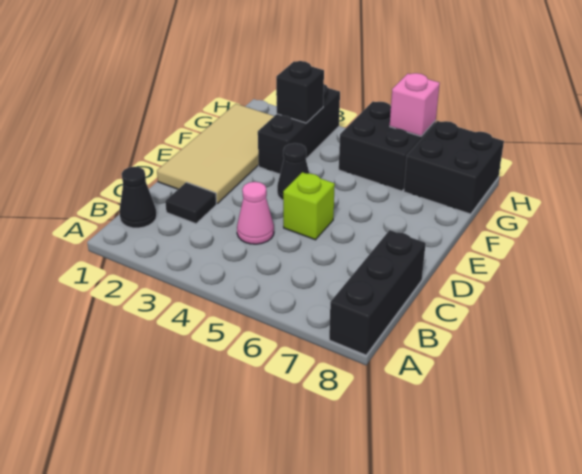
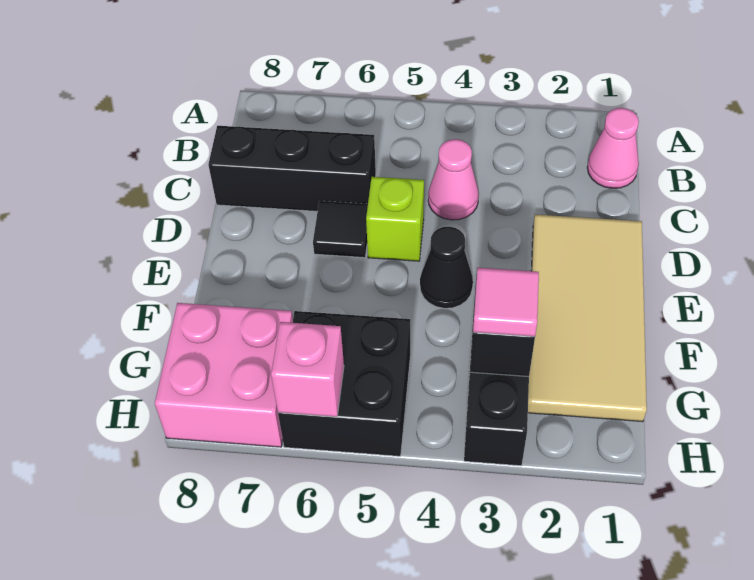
black brick A8:C8 level 1 -> black brick C6:C8 level 1
black cone B1 level 1 -> pink cone B1 level 1
black tile C2 level 1 -> black tile D6 level 1
none -> pink tile G3 level 3
black brick G7:H8 level 1 -> pink brick G7:H8 level 1

